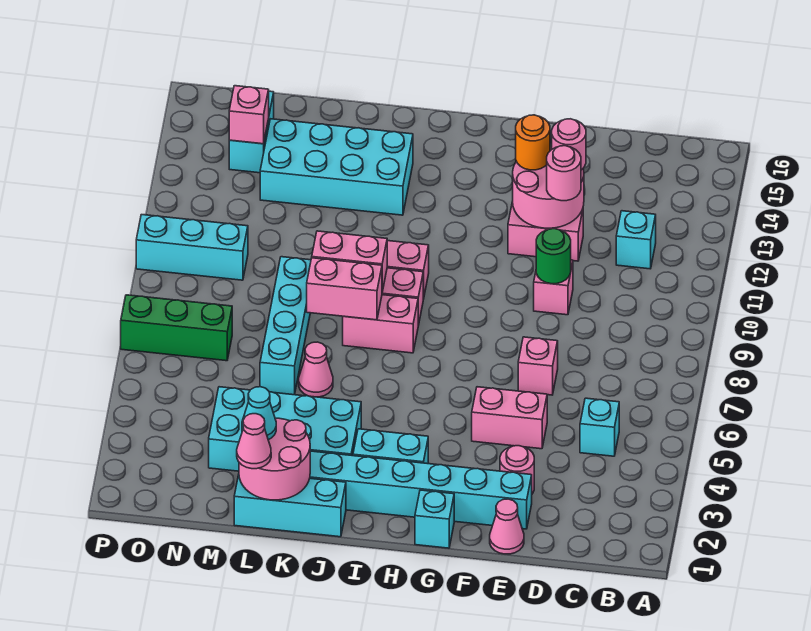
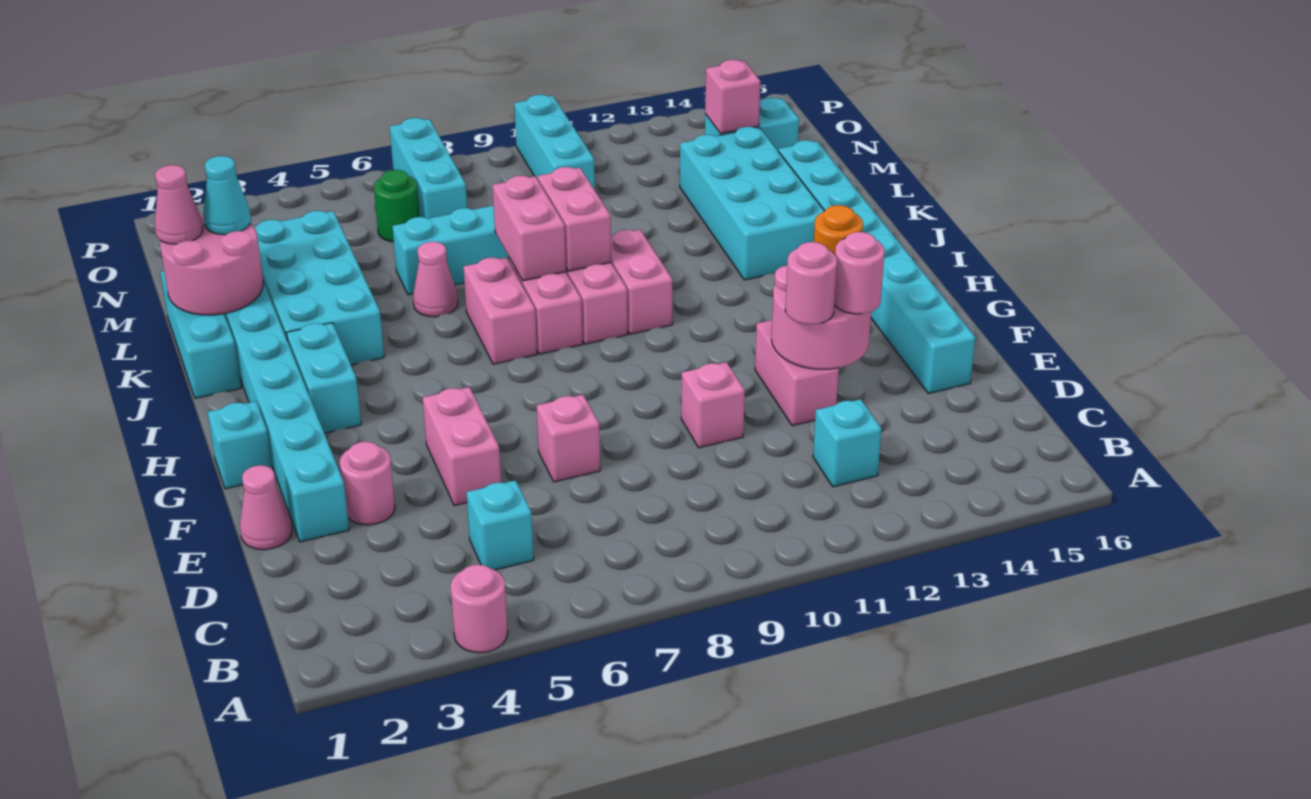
none -> pink round brick A4 level 1
green round brick E10 level 2 -> green round brick N6 level 1
none -> cyan brick E15:L15 level 1
none -> pink brick I7:J7 level 1
green brick N7:P7 level 1 -> cyan brick N7:P7 level 1

